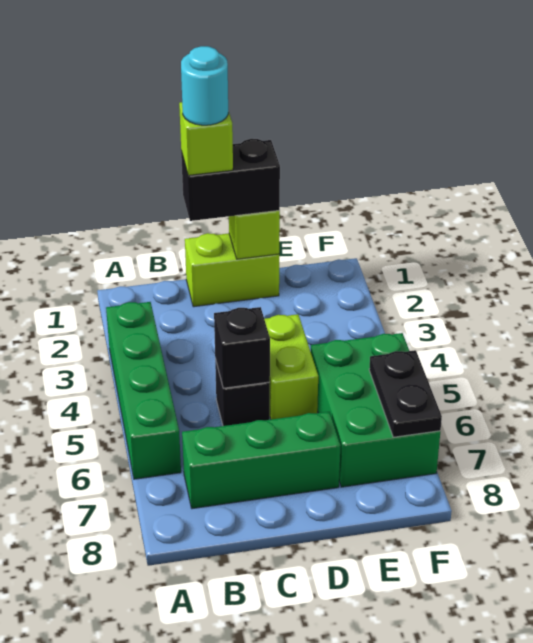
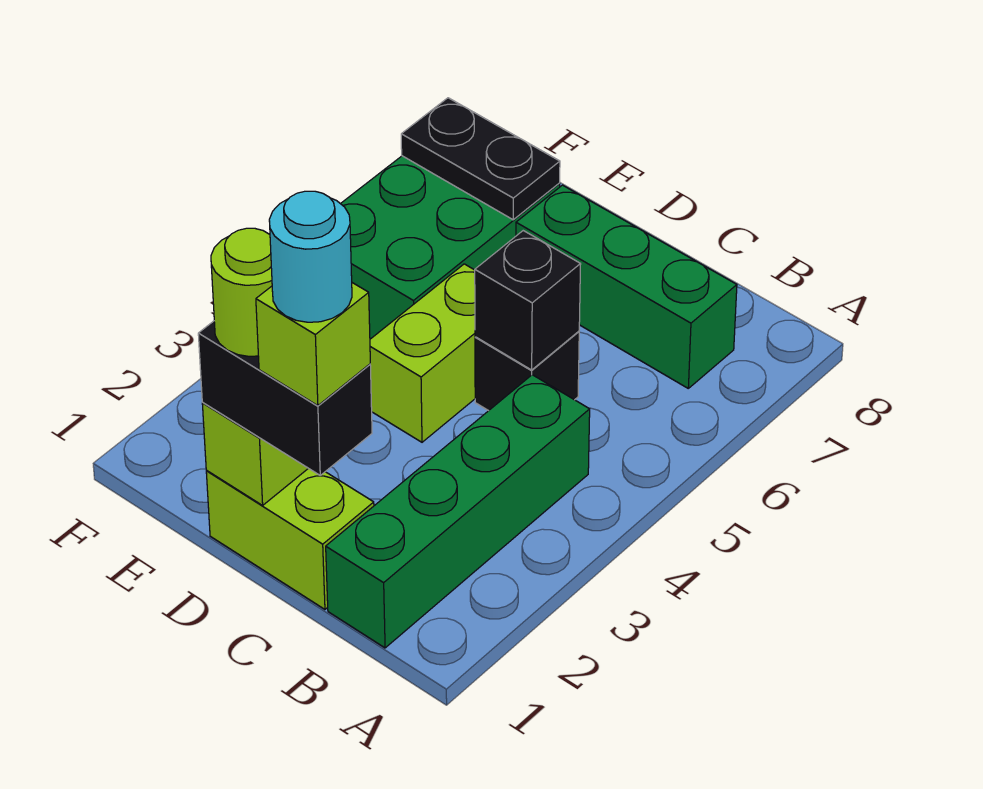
green brick A3:A6 level 1 -> green brick B1:B4 level 1
none -> lime round brick D1 level 4
black plate F6:F7 level 2 -> black plate E7:F7 level 2

